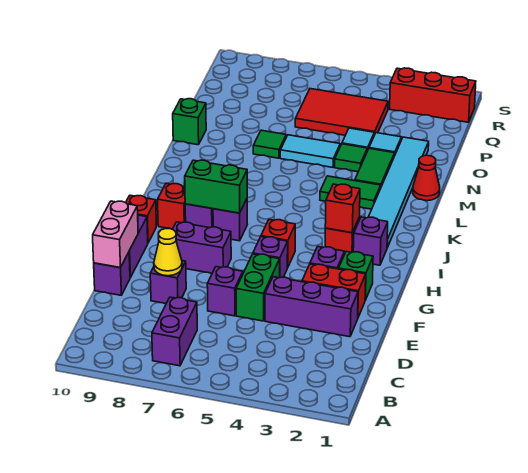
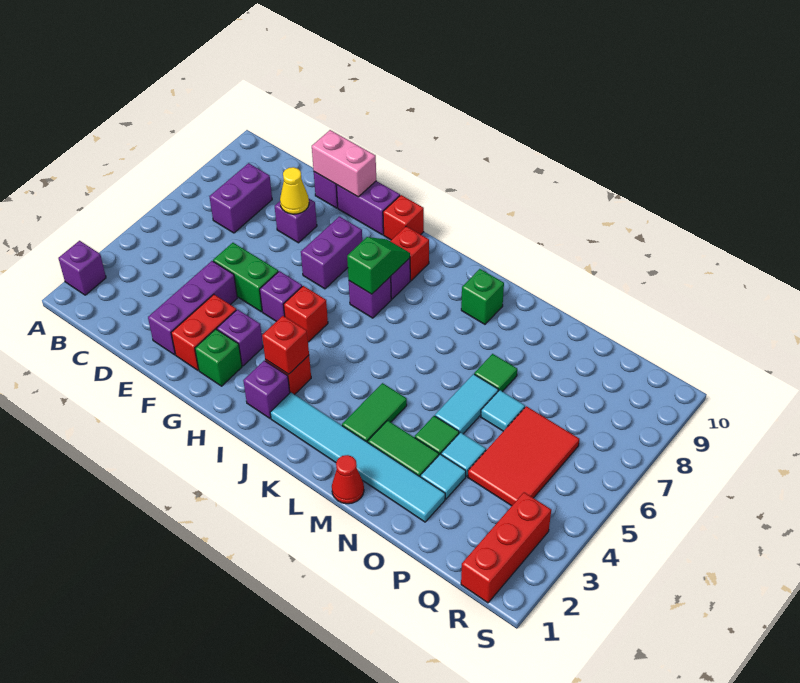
purple brick B7:C7 level 1 -> purple brick C7:C8 level 1
purple brick E6 level 1 -> purple brick A2 level 1
green brick I7:I8 level 2 -> green slope I7:I8 level 2 top 7
green brick N10 level 1 -> green brick L9 level 1
none -> cyan tile O6 level 1

